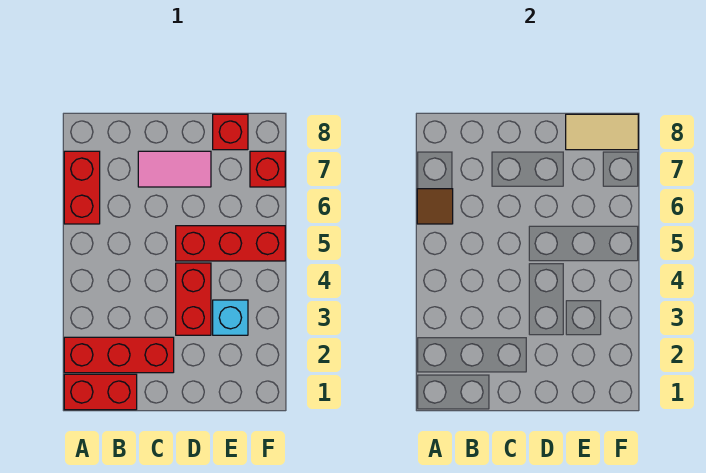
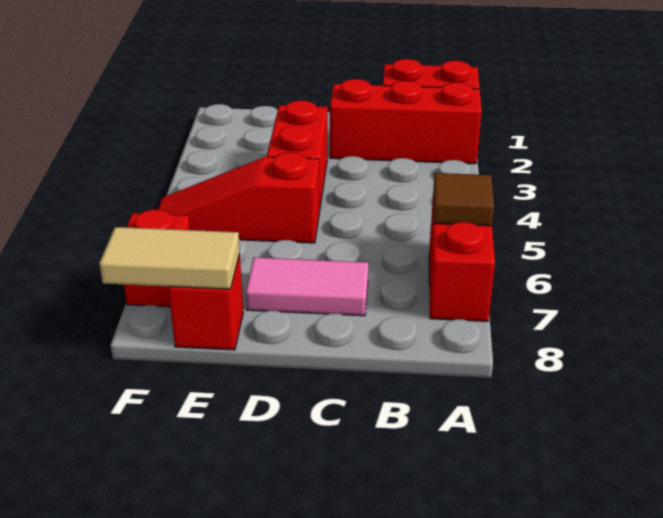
red brick D5:F5 level 1 -> red slope D5:F5 level 1 top D
cyan brick E3 level 1 -> none

